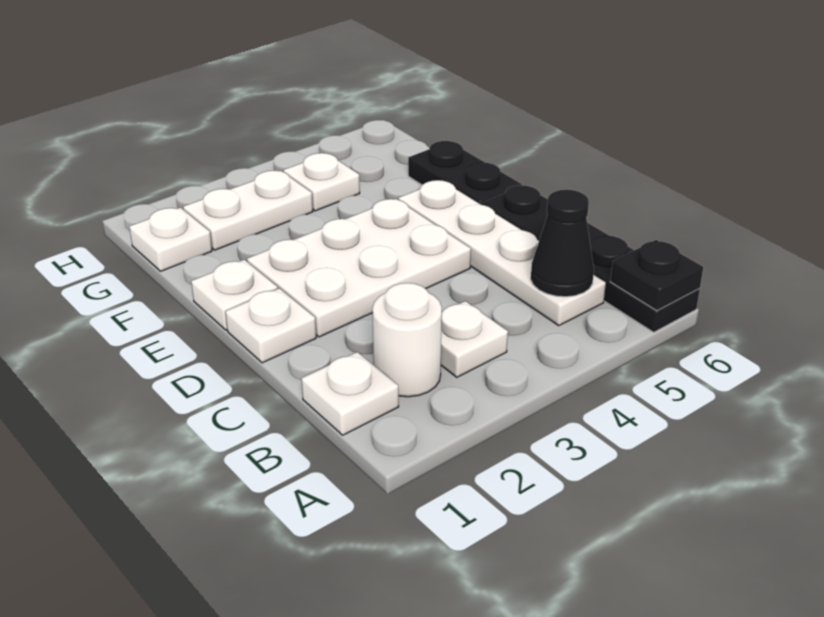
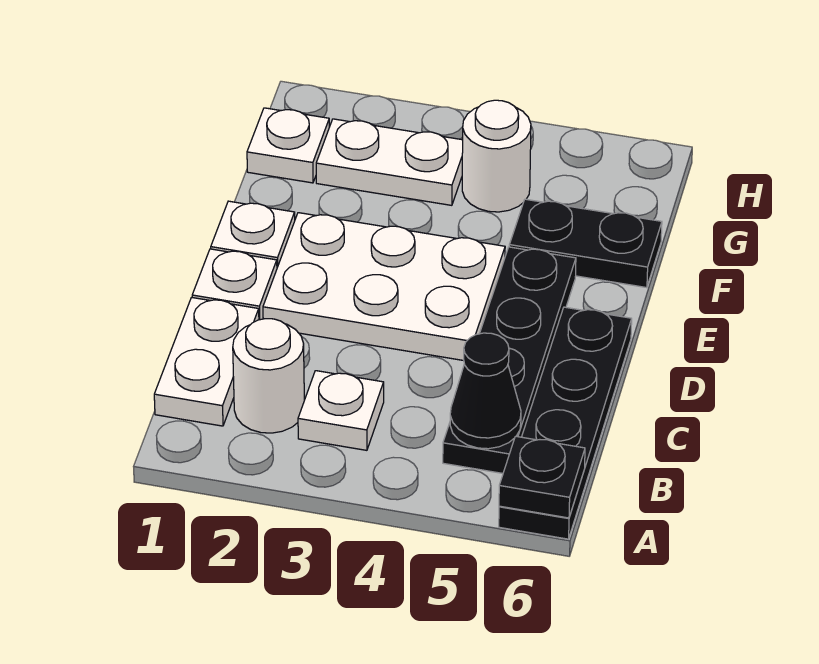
white plate B1 level 1 -> white plate B1:C1 level 1
white plate B5:E5 level 1 -> black plate B5:E5 level 1
black plate E6:F6 level 1 -> black plate F5:F6 level 1
white plate G4 level 1 -> white round brick G4 level 1

